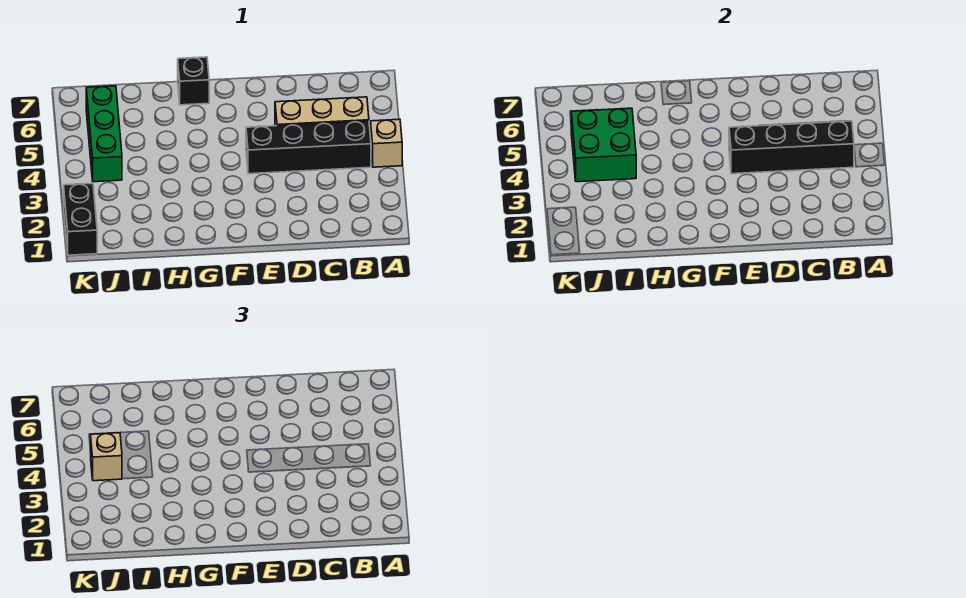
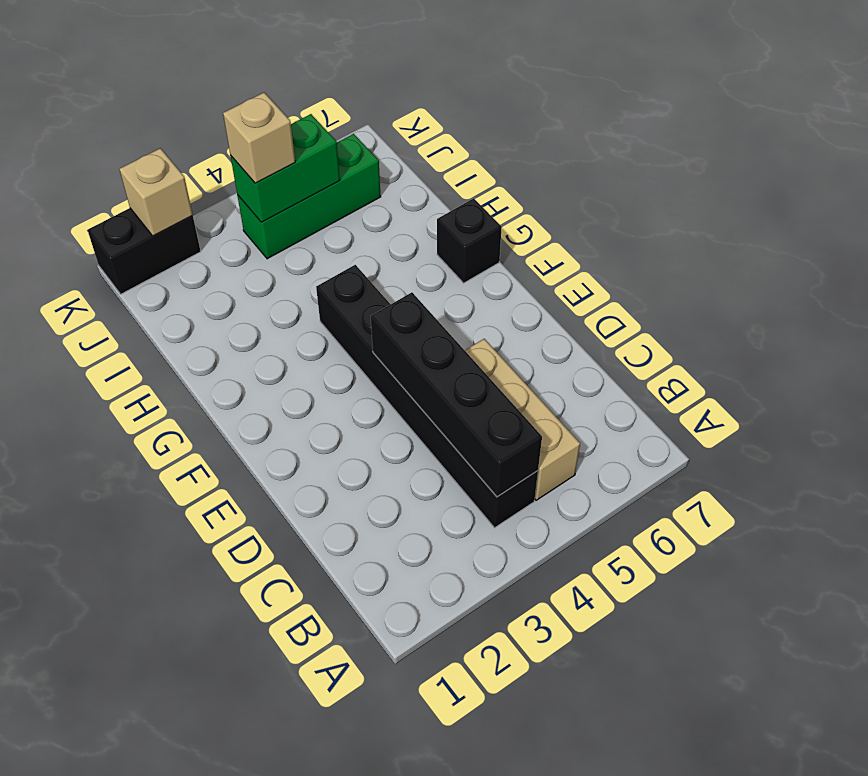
tan brick A4 level 1 -> tan brick K2 level 2
black brick B4:E4 level 1 -> black brick B4:G4 level 1
green brick I4:J5 level 2 -> green brick J4:J5 level 2

